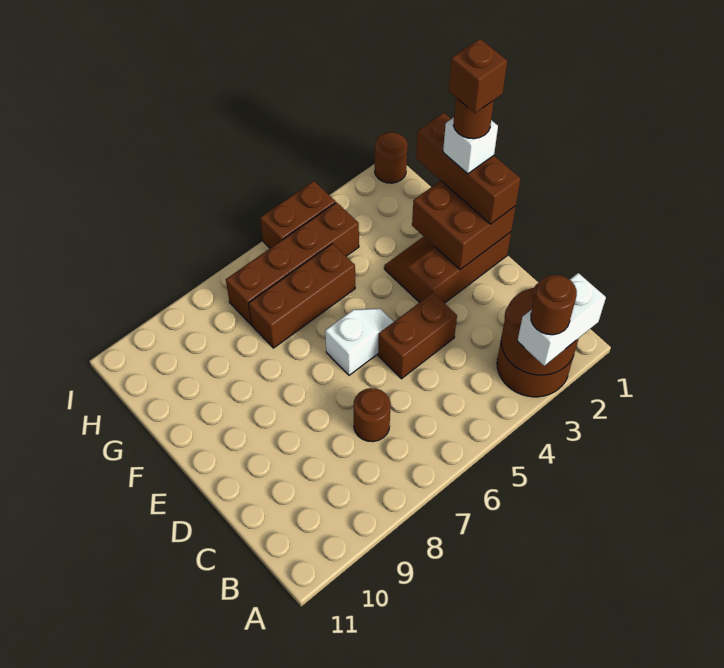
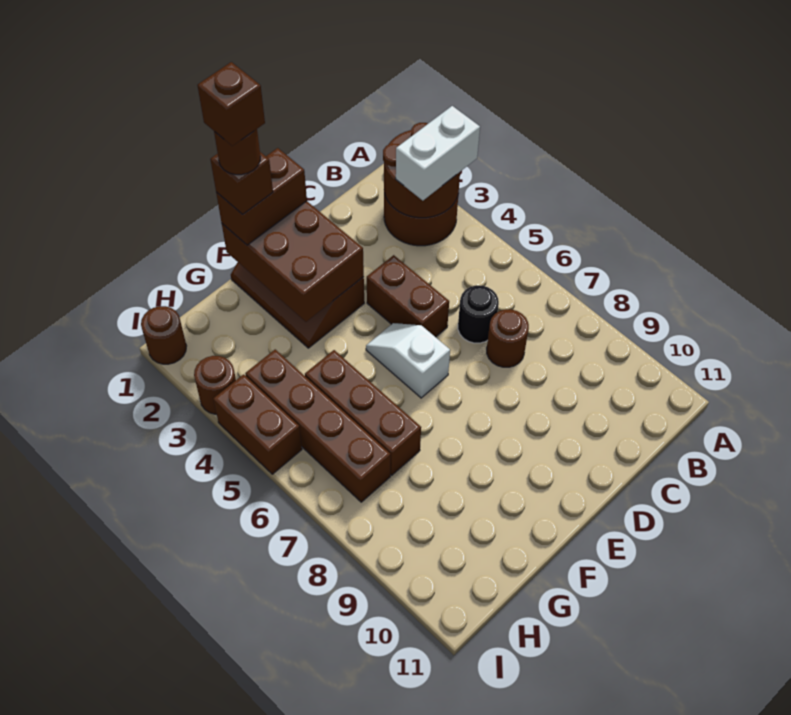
white brick A2:A3 level 3 -> white brick A3:B3 level 3
brown round brick A3 level 4 -> brown round brick I3 level 1
none -> black round brick C6 level 1
brown brick E1:F2 level 2 -> brown brick E1:F3 level 2
brown brick E1:G1 level 3 -> brown brick E1:F1 level 3
white brick F1 level 4 -> brown brick F1 level 4

